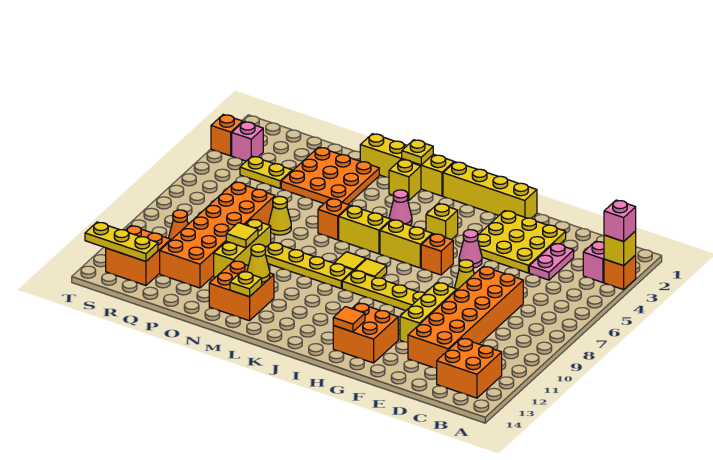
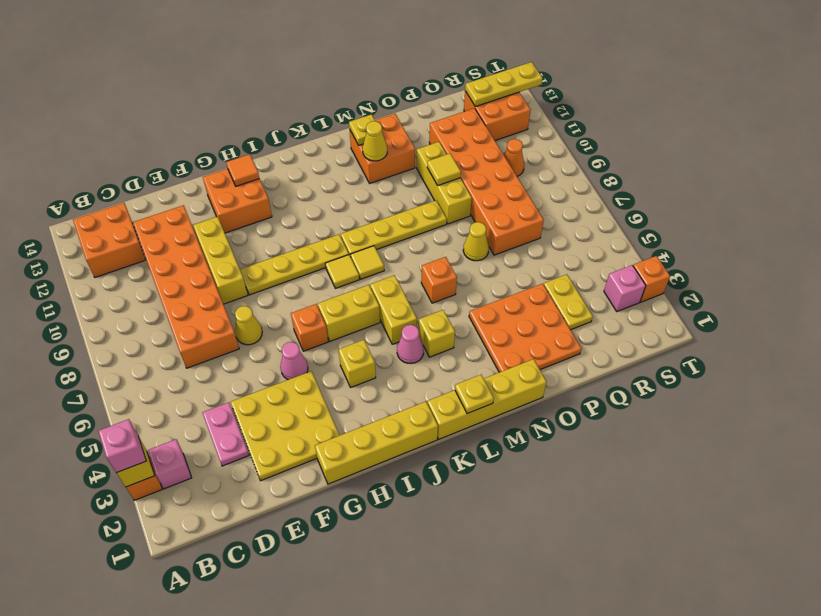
yellow brick K6:L6 level 1 -> yellow brick K5:K6 level 1
yellow brick L2 level 1 -> yellow brick L4 level 1
yellow plate Q4:R4 level 1 -> yellow plate Q3:Q4 level 1

